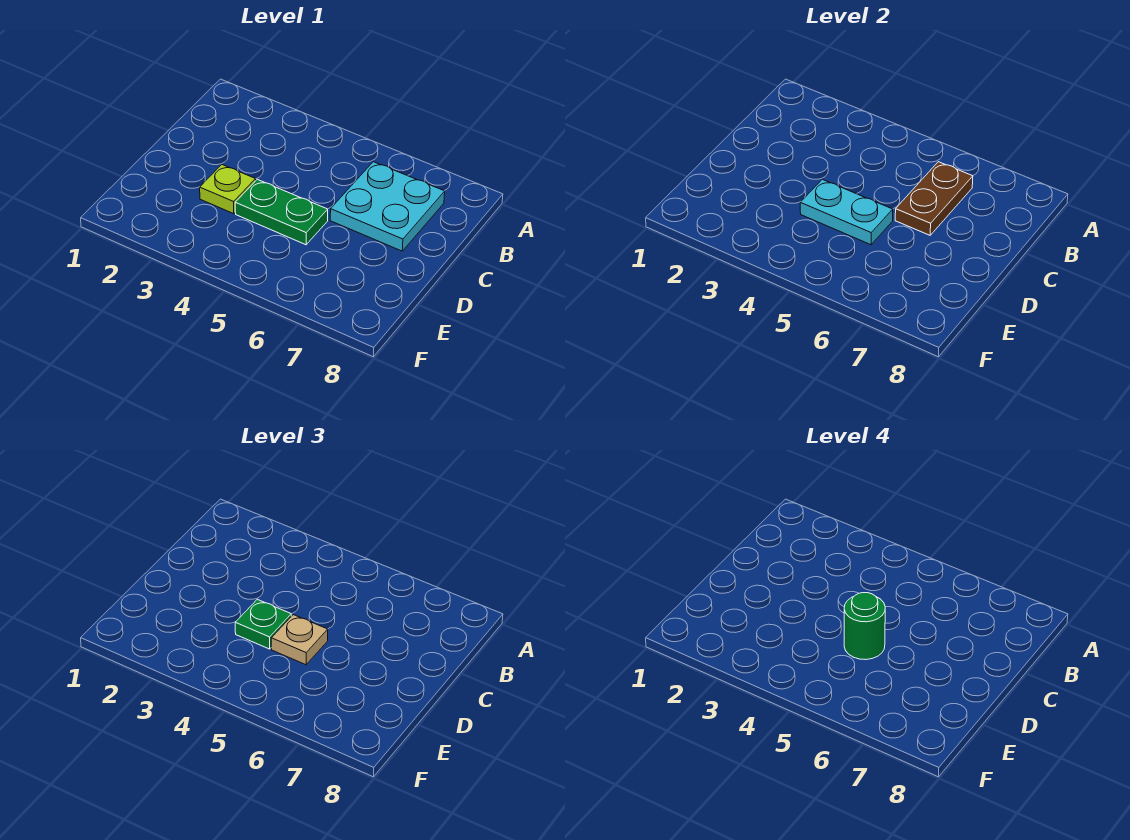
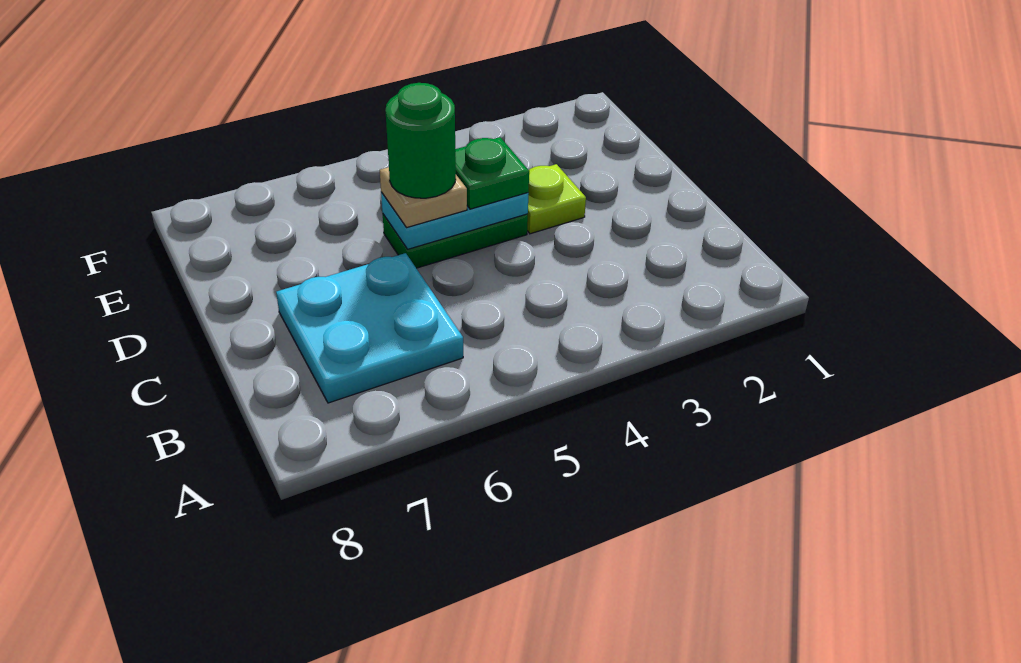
brown plate B6:C6 level 2 -> none

